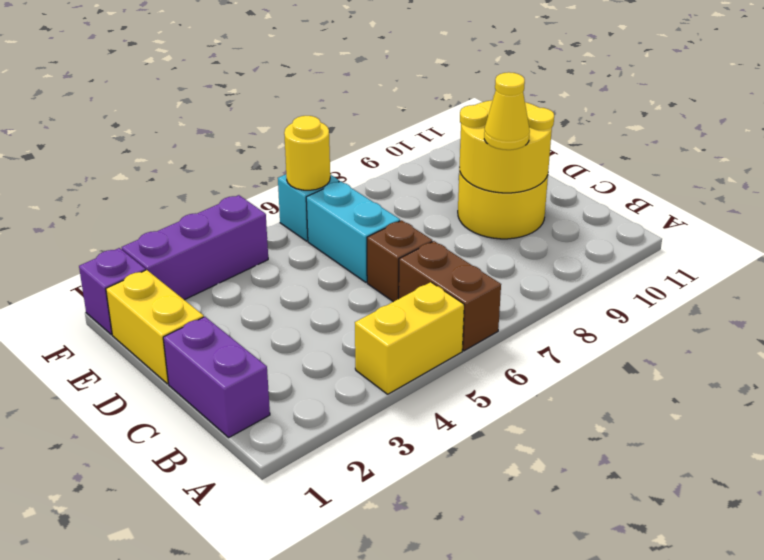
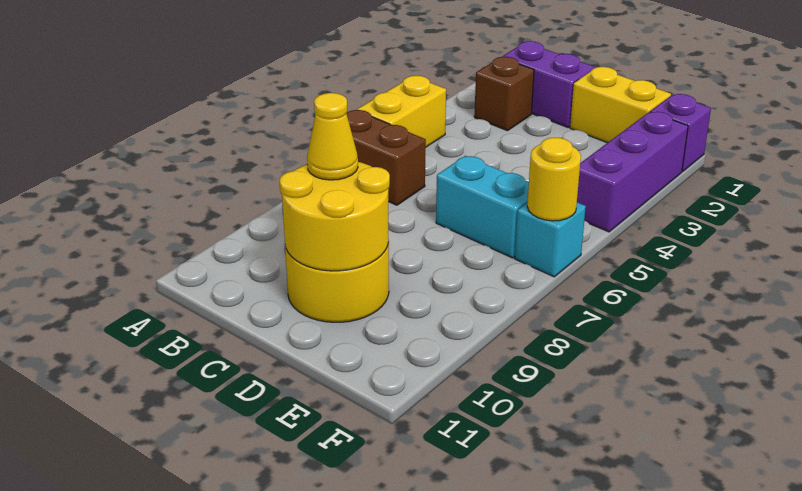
brown brick C6 level 1 -> brown brick B2 level 1

